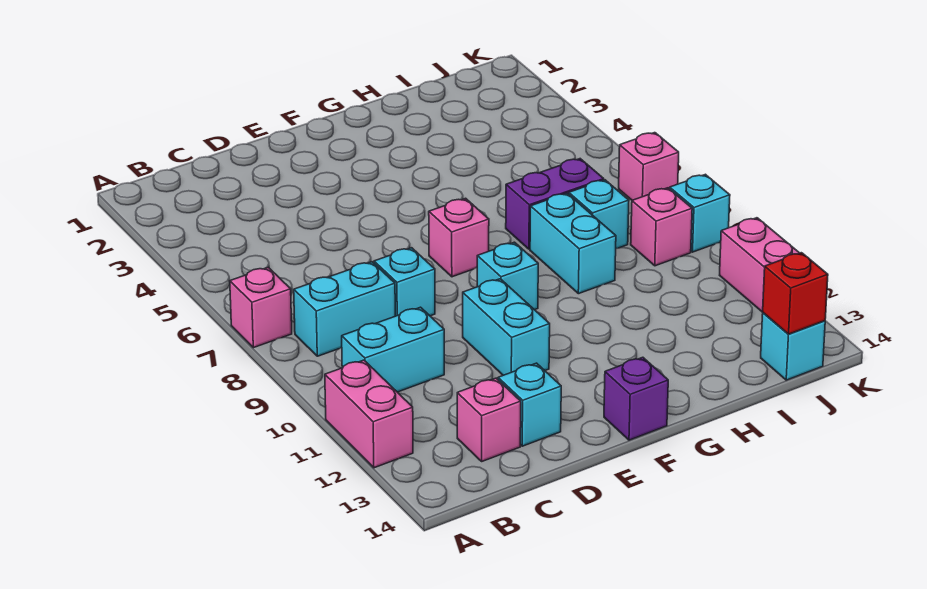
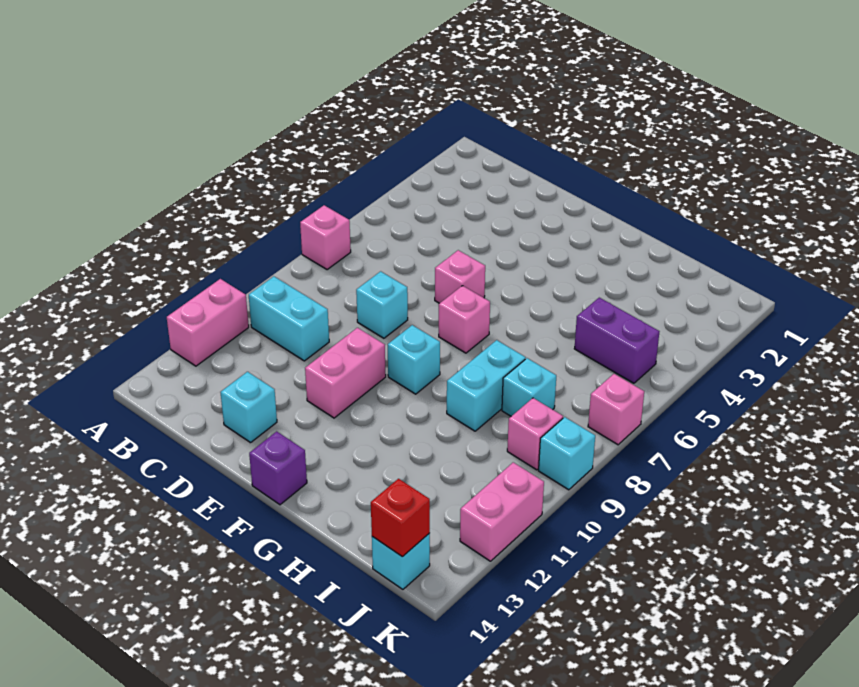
cyan brick B8:C8 level 1 -> none
pink brick C13 level 1 -> pink brick E6 level 1
cyan brick E10:E11 level 1 -> pink brick E10:E11 level 1
purple brick H7:I7 level 1 -> purple brick I5:J5 level 1

